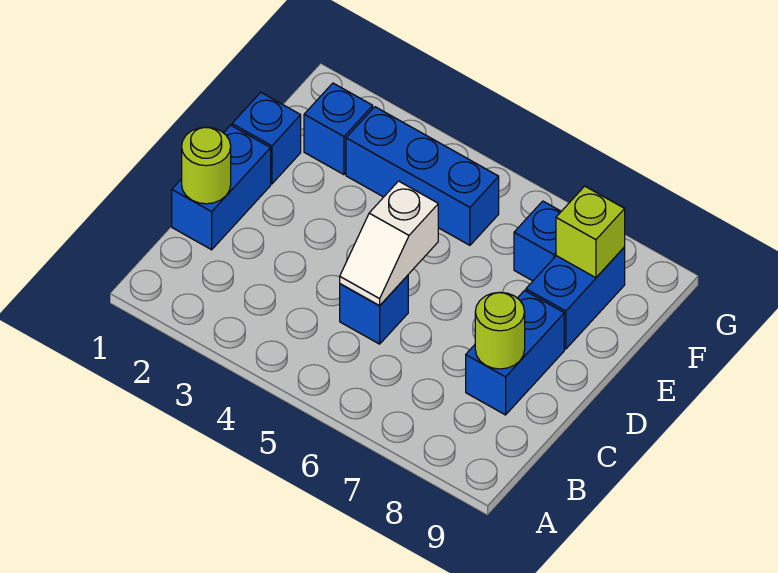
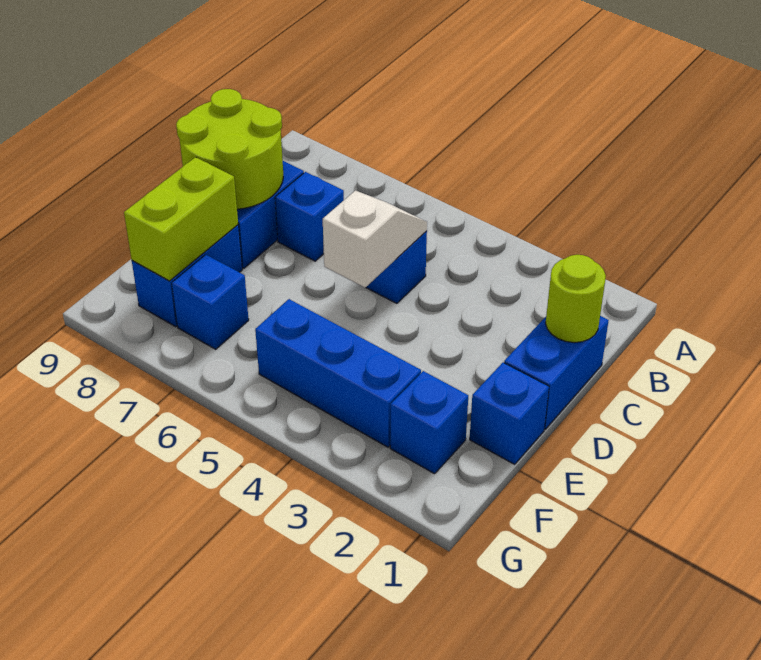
none -> blue brick C7 level 1
lime round brick C8 level 2 -> lime round brick C8:D9 level 2
lime brick F8 level 2 -> lime brick E8:F8 level 2

